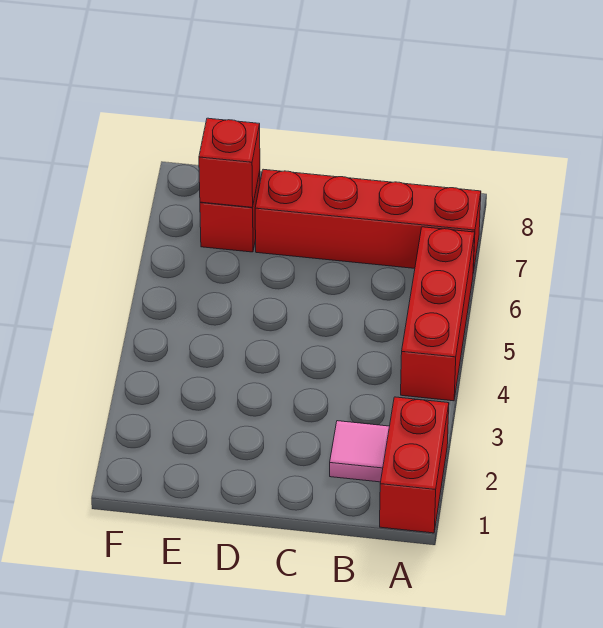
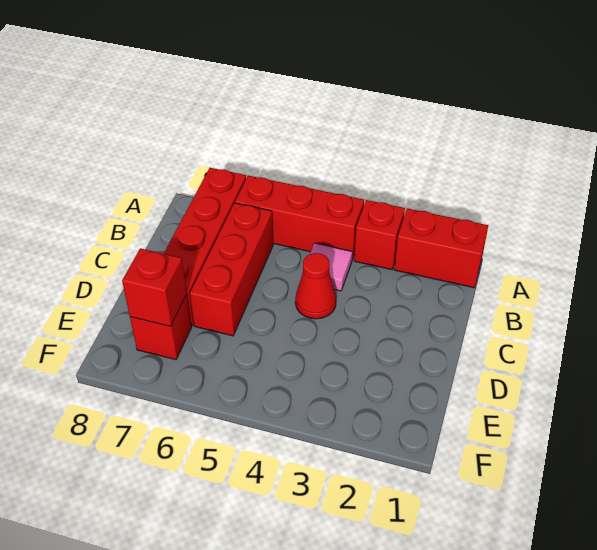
none -> red brick A3 level 1
pink tile B2 level 1 -> pink tile B4 level 1
none -> red brick B6:D6 level 1
none -> red cone C4 level 1

